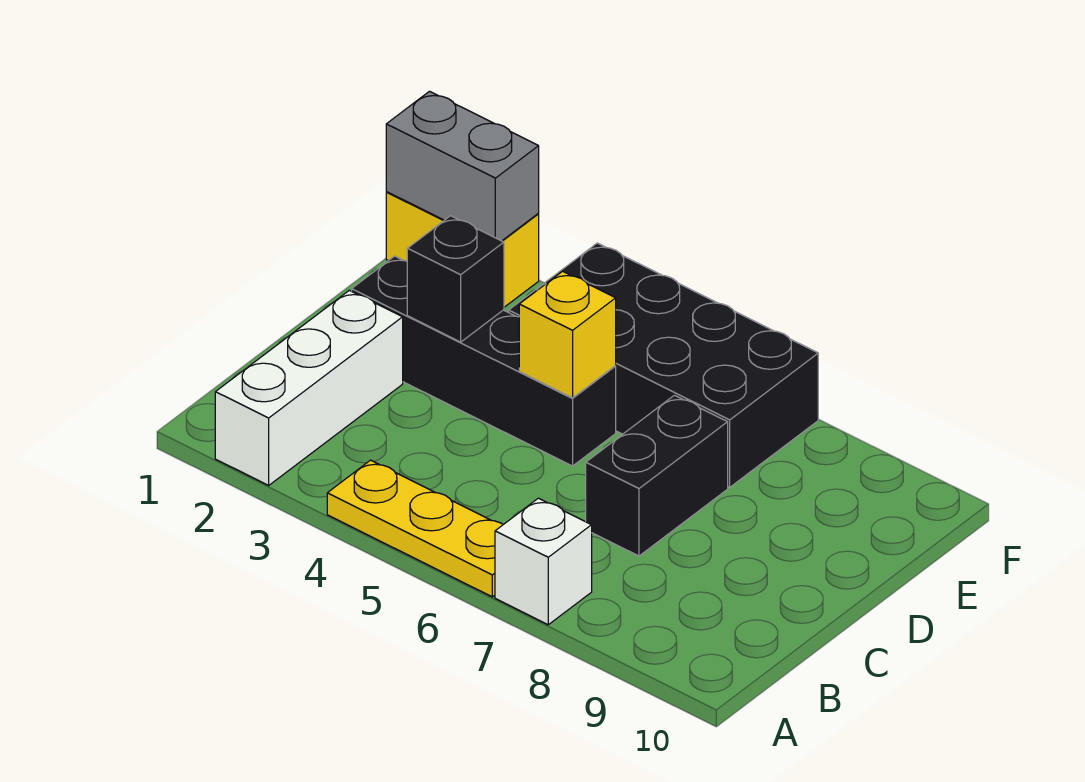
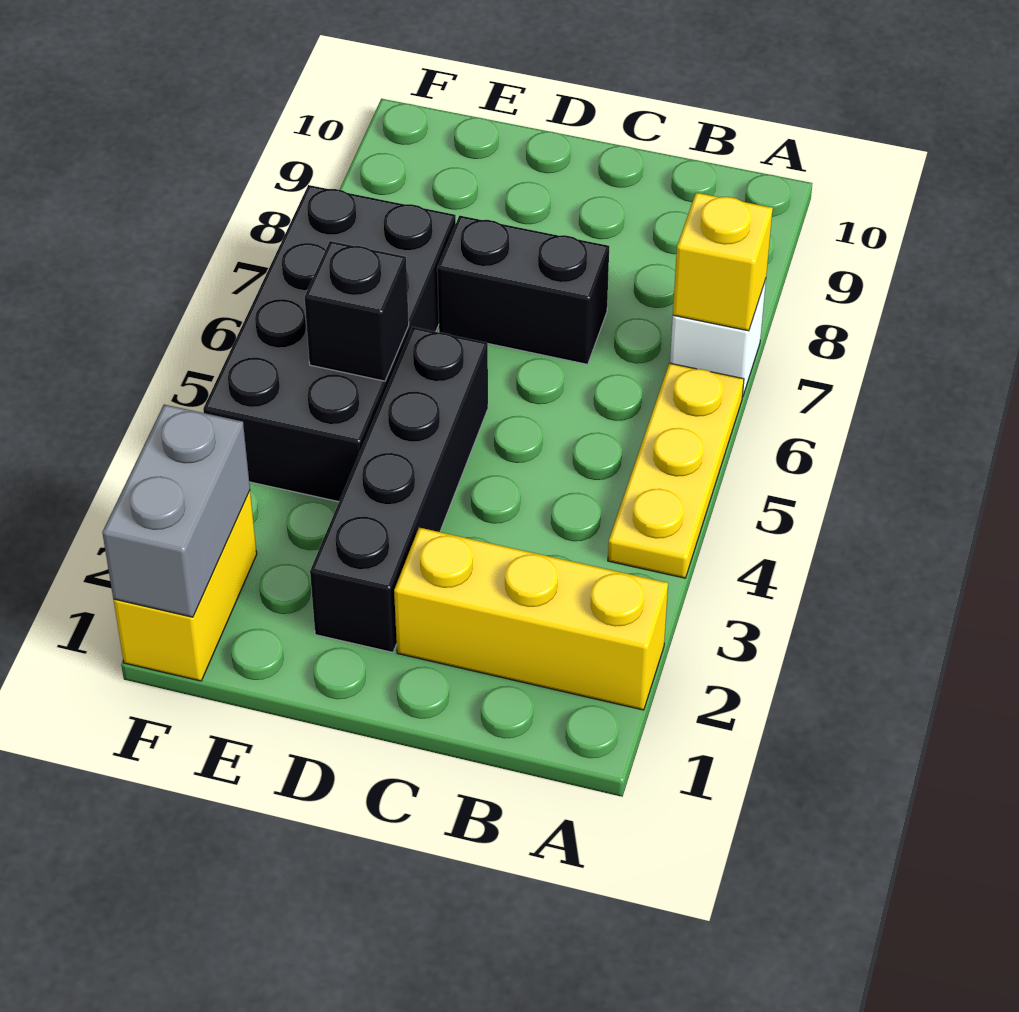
white brick A2:C2 level 1 -> yellow brick A2:C2 level 1
black brick D3 level 2 -> black brick E5 level 2
yellow brick D5 level 2 -> yellow brick A7 level 2

